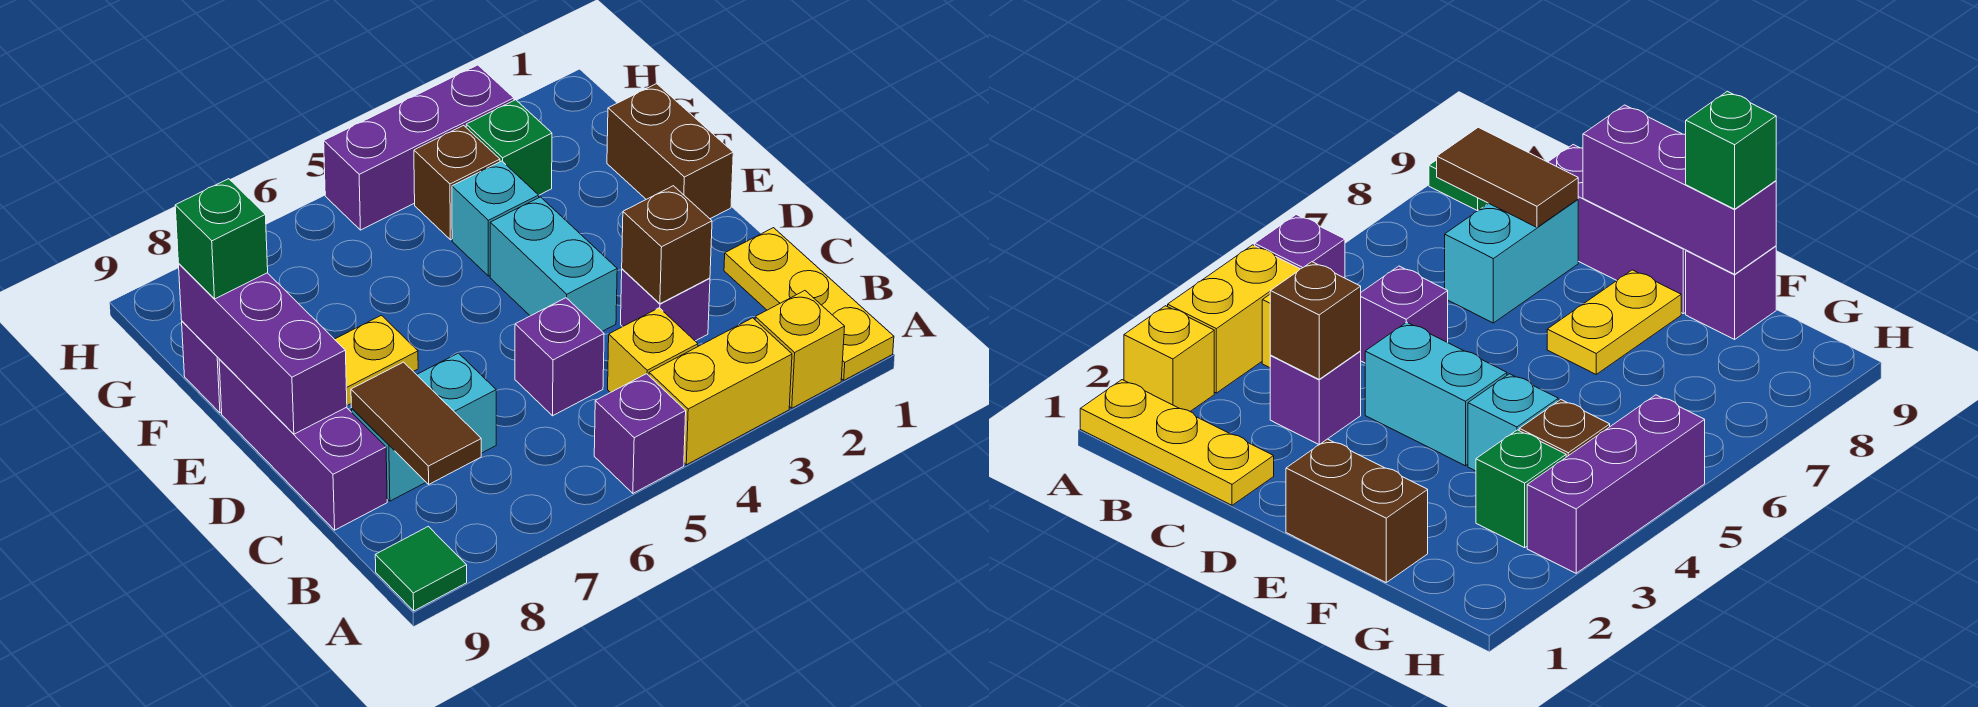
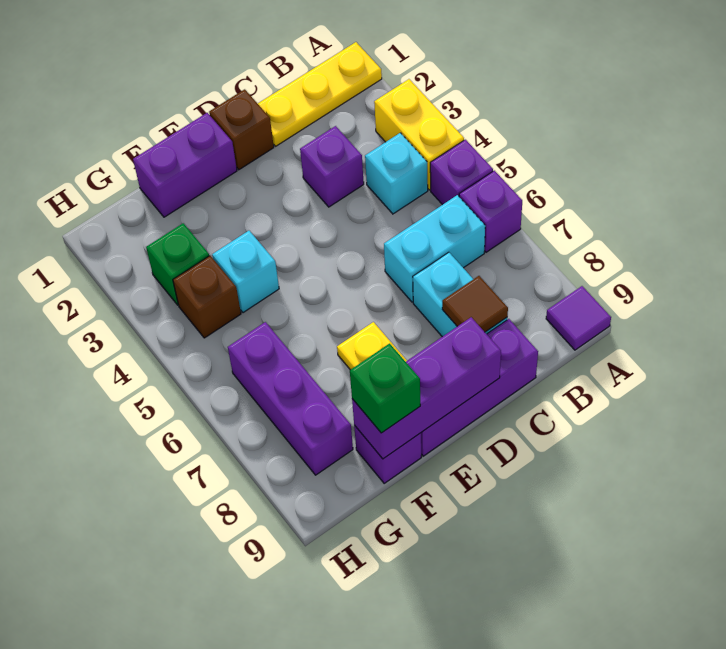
yellow brick A2 level 1 -> none
green tile A9 level 1 -> purple tile A9 level 1
yellow brick B4 level 1 -> cyan brick B4 level 1
brown tile B8:C8 level 2 -> brown tile C8 level 2
brown brick C3 level 2 -> brown brick D1 level 1
purple brick C5 level 1 -> purple brick A6 level 1
cyan brick D4:E4 level 1 -> cyan brick B6:C6 level 1
brown brick E1:F1 level 1 -> purple brick E1:F1 level 1
purple brick H3:H5 level 1 -> purple brick G6:G8 level 1

